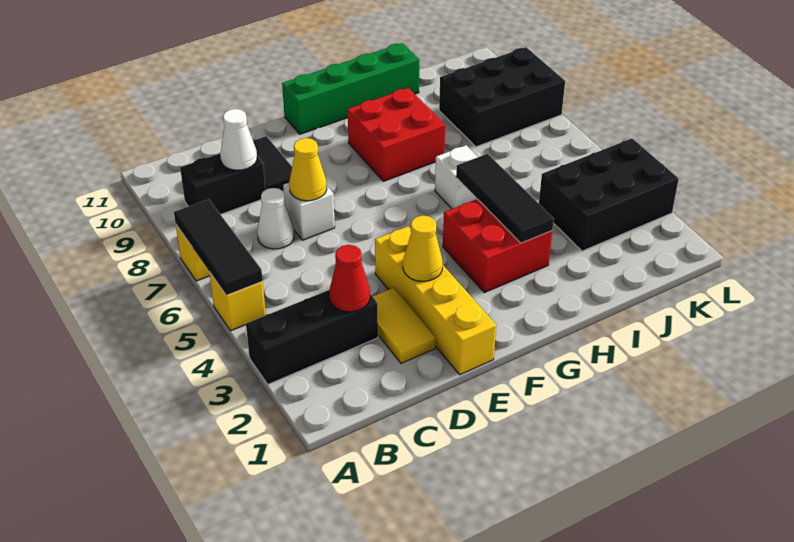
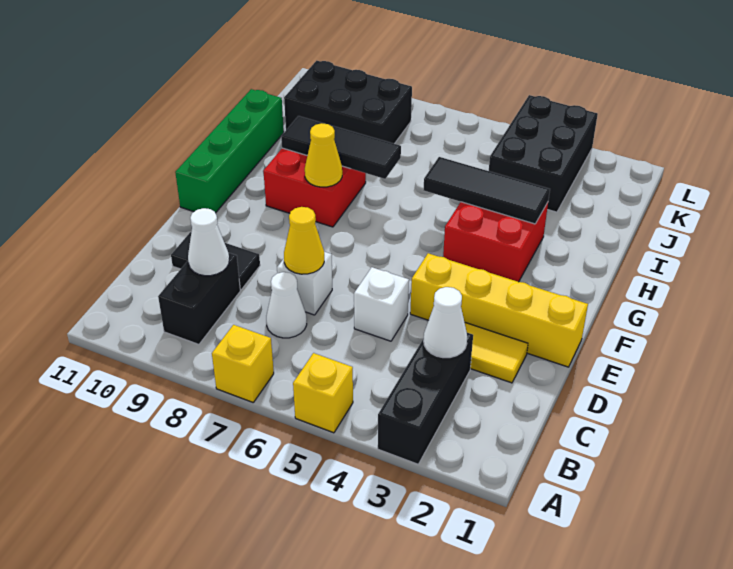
black tile A5:A7 level 2 -> black tile H7:H9 level 2
red cone C3 level 2 -> white cone C3 level 2
yellow cone E3 level 2 -> yellow cone G8 level 2
white brick H6 level 1 -> white brick D5 level 1
black brick J8:L9 level 1 -> black brick J8:K10 level 1

